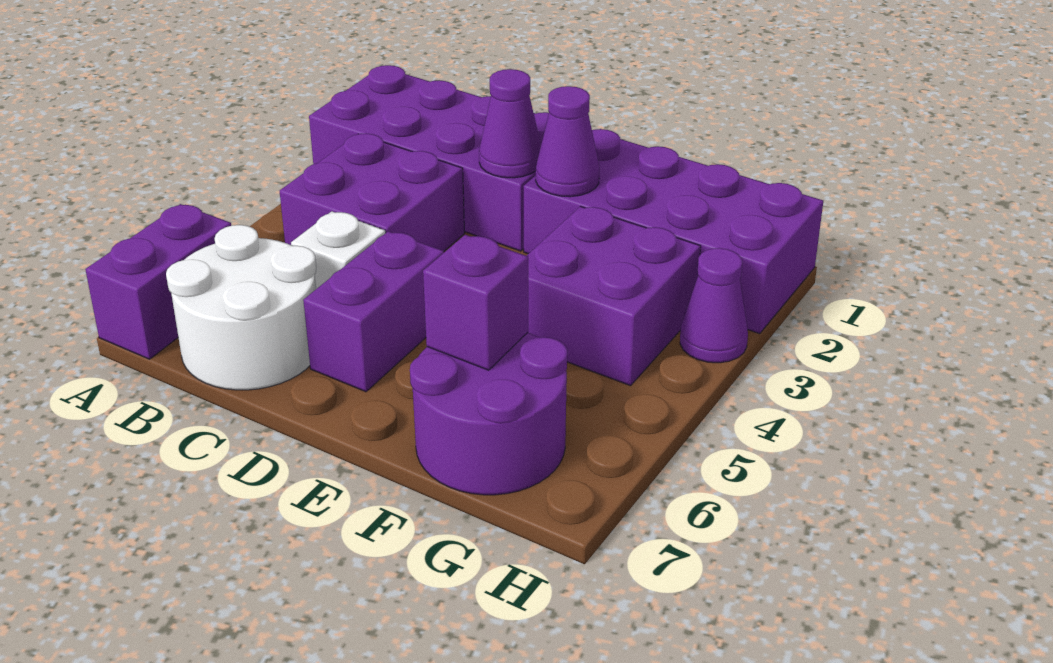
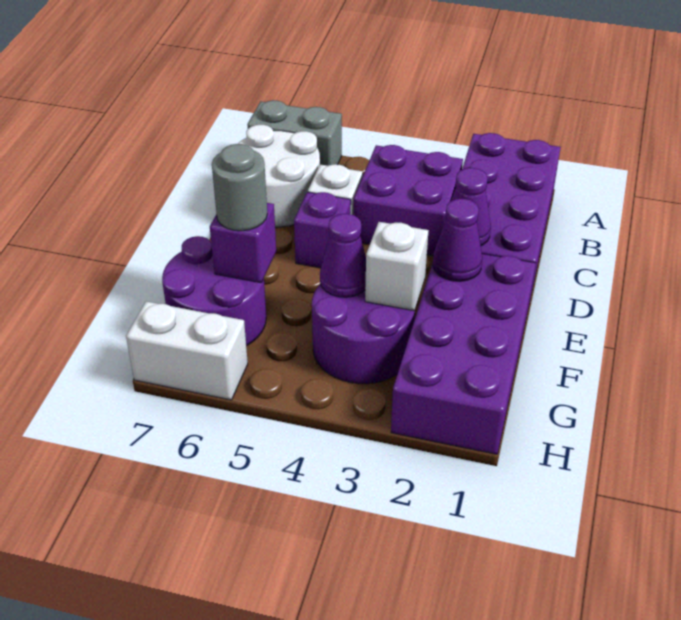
purple brick A6:A7 level 1 -> grey brick A6:A7 level 1
purple brick D5:D6 level 1 -> purple brick D5 level 1
purple brick F3:G4 level 1 -> purple round brick F3:G4 level 1
none -> white brick F3 level 2
none -> grey round brick F6 level 3
purple cone H3 level 1 -> purple cone F4 level 2
none -> white brick H6:H7 level 1

